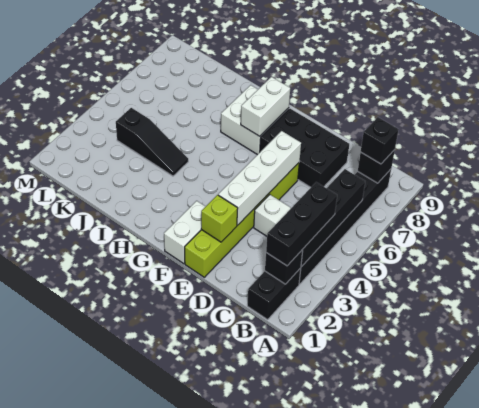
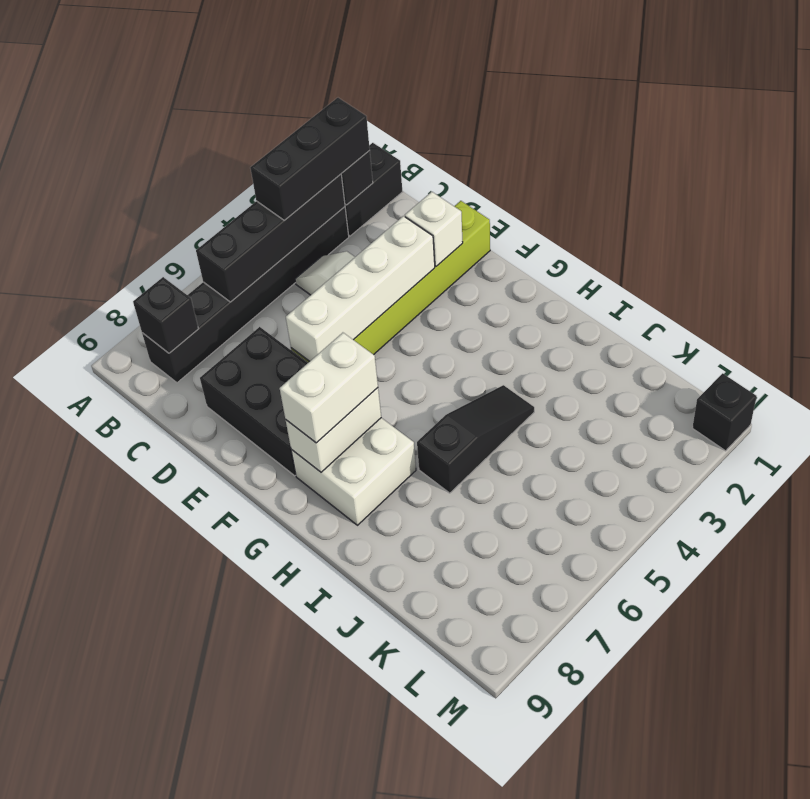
black brick B8 level 3 -> black brick M1 level 1
lime brick E2 level 2 -> white brick E2 level 2
white brick F1:F2 level 1 -> white brick G7:G8 level 3
black slope I4:K4 level 1 top K -> black slope I4:I6 level 1 top 6

